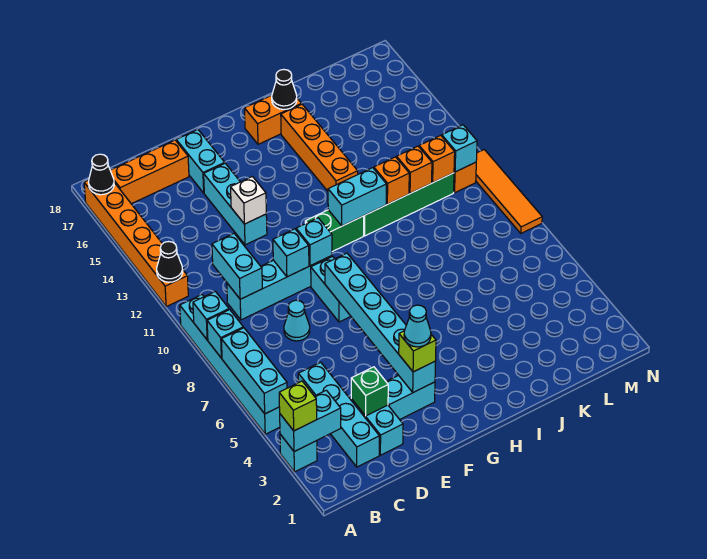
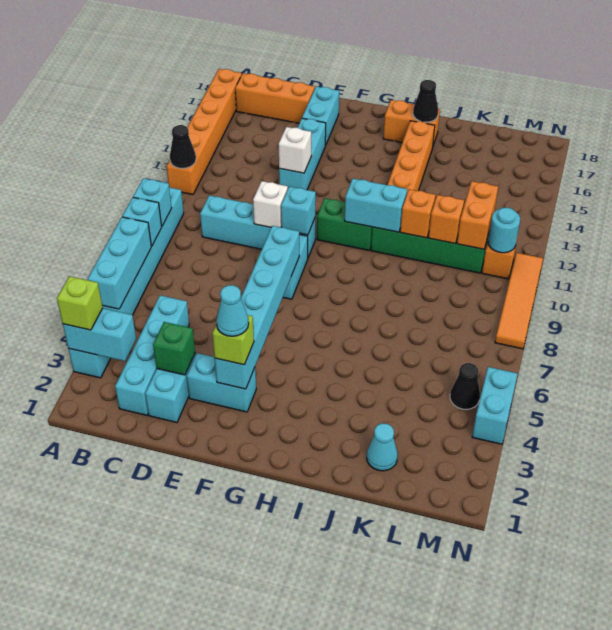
black cone A17 level 2 -> black cone M5 level 1
cyan brick C10:C11 level 2 -> cyan brick N4:N5 level 1
cyan cone D8 level 1 -> cyan cone K2 level 1
cyan brick E10 level 2 -> white brick E10 level 2
orange brick L11 level 2 -> orange brick L11:L12 level 2
cyan brick M11 level 2 -> cyan round brick M11 level 2

